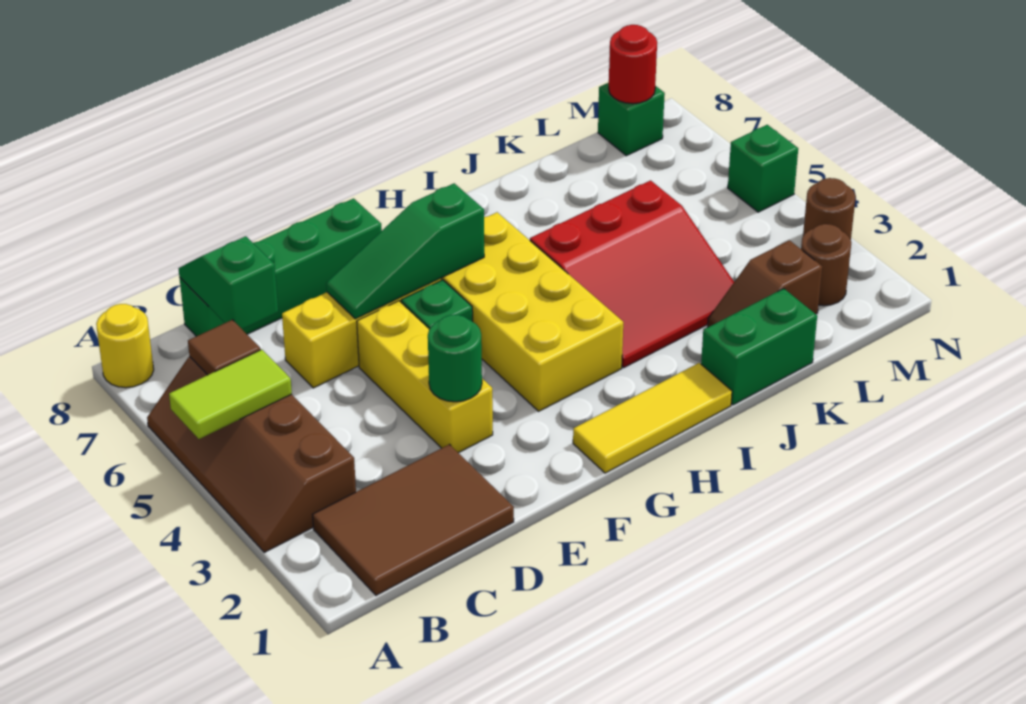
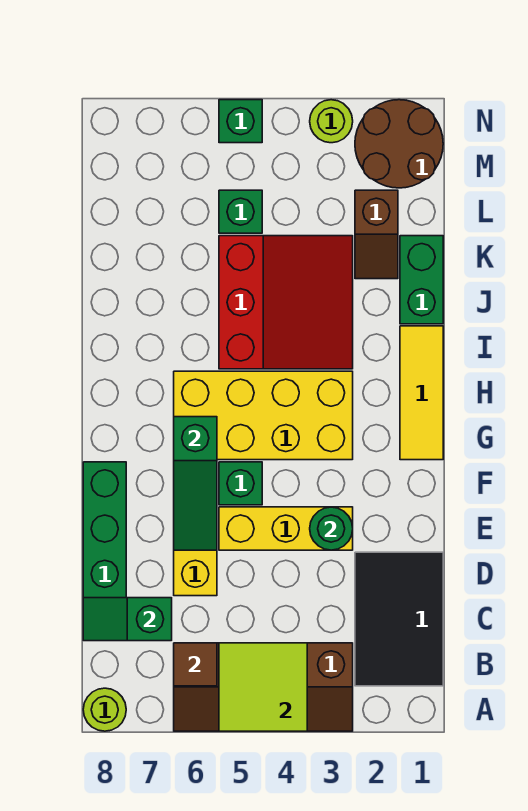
lime tile A5:B5 level 2 -> lime tile A4:B5 level 2
yellow round brick A8 level 1 -> lime round brick A8 level 1
brown tile B1:D2 level 1 -> black tile B1:D2 level 1
brown round brick M2 level 1 -> brown round brick M1:N2 level 1
green brick M8 level 1 -> green brick L5 level 1
red round brick M8 level 2 -> none
brown round brick N3 level 1 -> lime round brick N3 level 1

